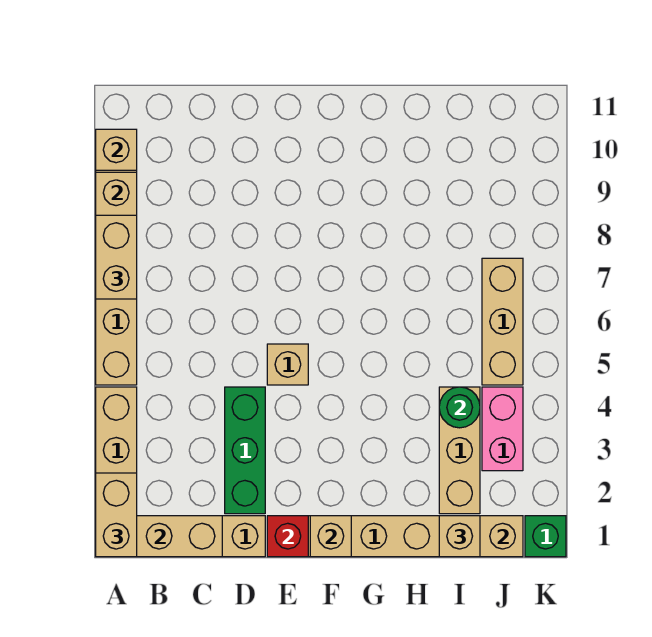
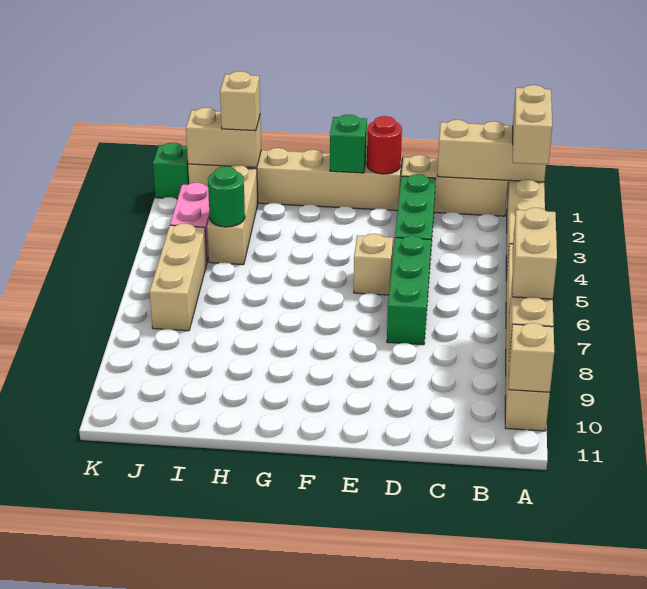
none -> green brick D5:D7 level 1
red brick E1 level 2 -> red round brick E1 level 2
tan brick F1 level 2 -> green brick F1 level 2

